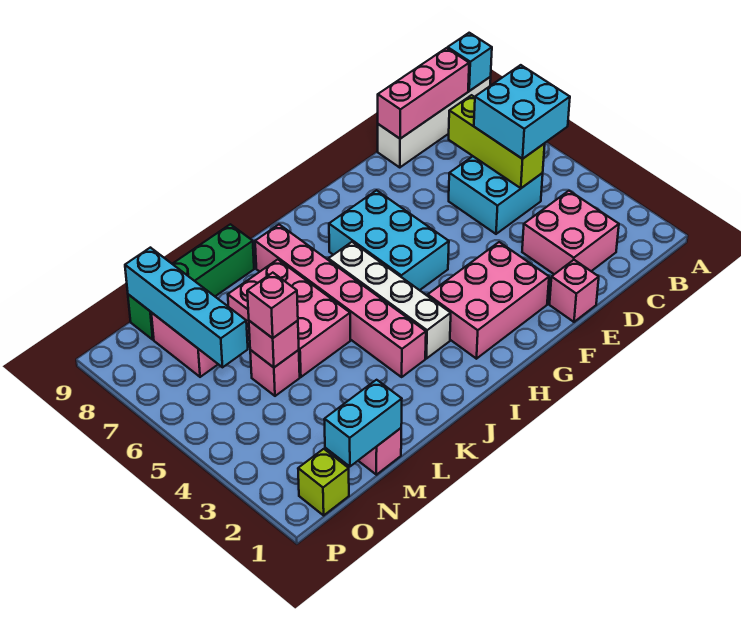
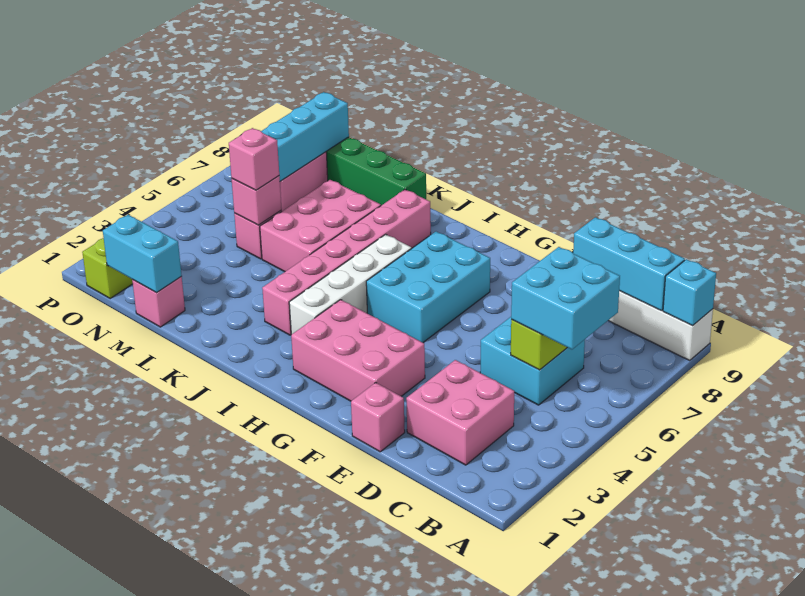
pink brick B9:D9 level 2 -> cyan brick B9:D9 level 2

